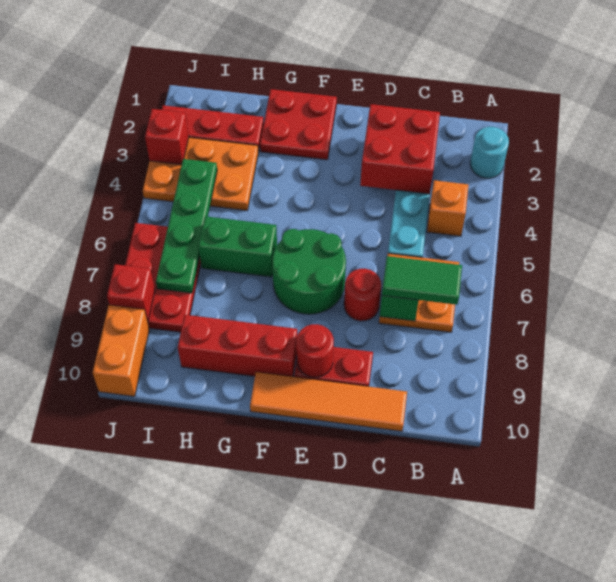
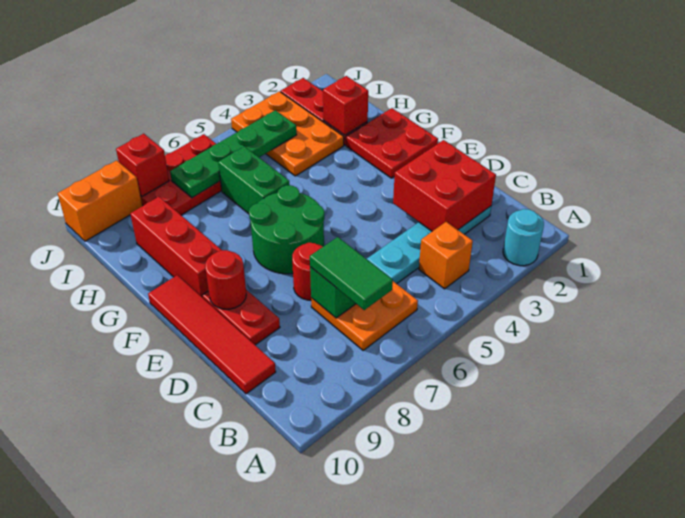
orange tile C10:F10 level 1 -> red tile C10:F10 level 1
red brick J3 level 2 -> red brick H2 level 2

